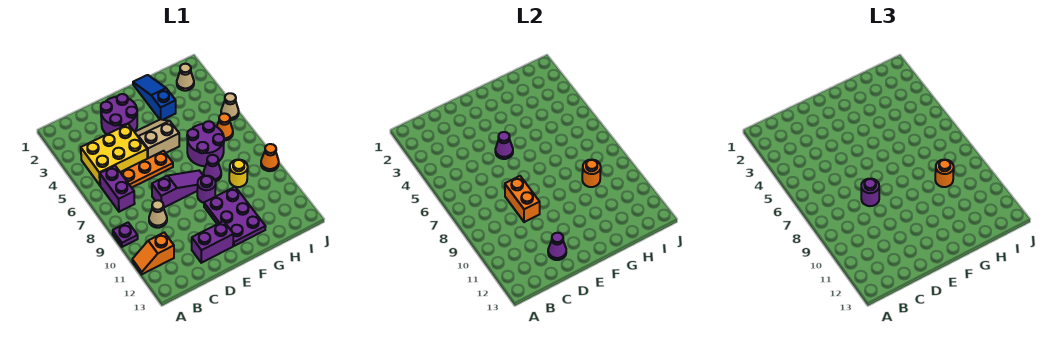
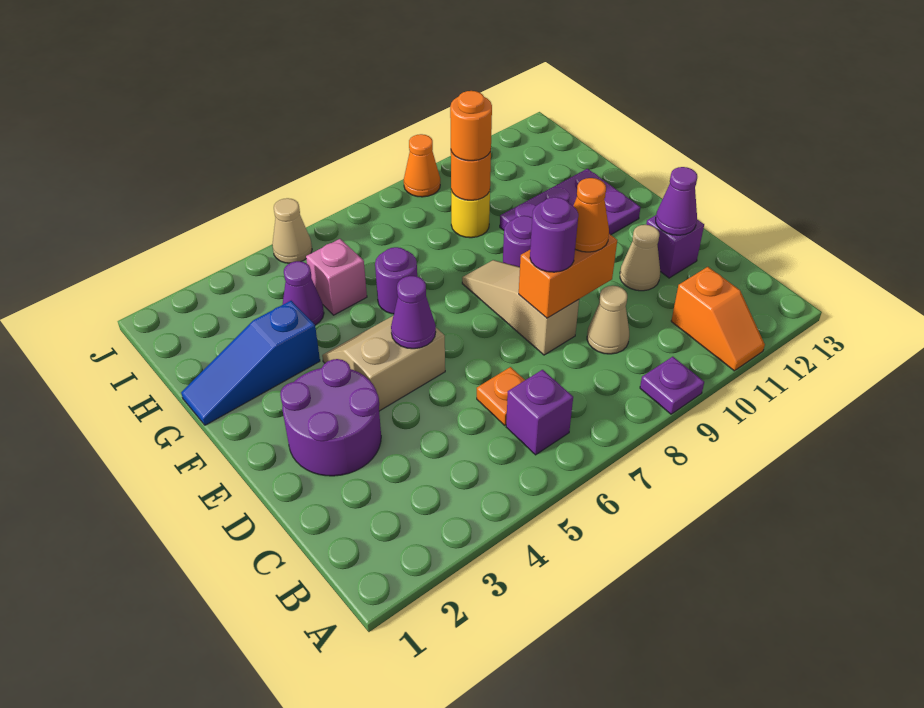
yellow brick B4:D5 level 1 -> none
purple brick B6:B7 level 1 -> purple brick B6 level 1
orange plate C6:E6 level 1 -> orange plate C6 level 1
purple slope D8:F8 level 1 top D -> tan slope D8:F8 level 1 top D
purple brick D12:E12 level 1 -> purple brick D12 level 1
tan slope E4:F5 level 1 top 5 -> tan slope E4:F5 level 1 top E
purple round brick G6:H7 level 1 -> purple round brick G6 level 1
purple cone G8 level 1 -> purple cone H4 level 1
none -> pink brick H5 level 1
tan cone I2 level 1 -> tan cone D11 level 1
orange cone I6 level 1 -> orange cone D9 level 3

